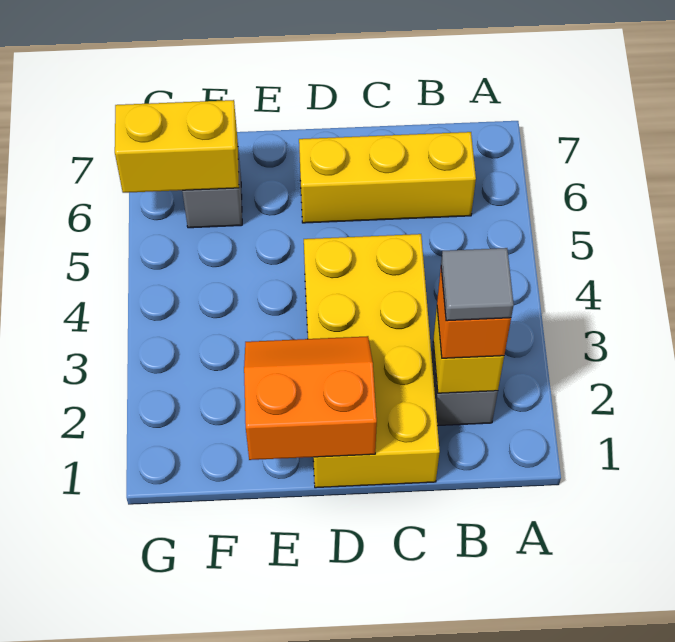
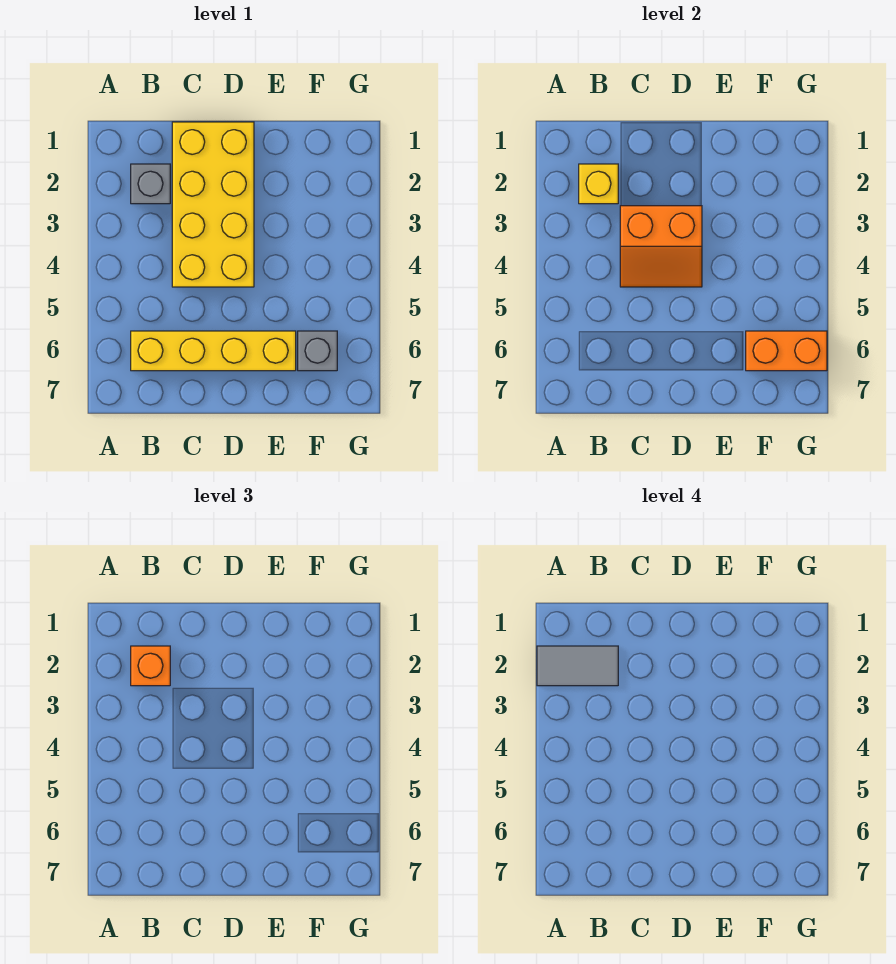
grey tile B2 level 4 -> grey tile A2:B2 level 4
yellow brick B6:D6 level 1 -> yellow brick B6:E6 level 1
orange slope D1:E2 level 2 top 1 -> orange slope C3:D4 level 2 top 3
yellow brick F6:G6 level 2 -> orange brick F6:G6 level 2

